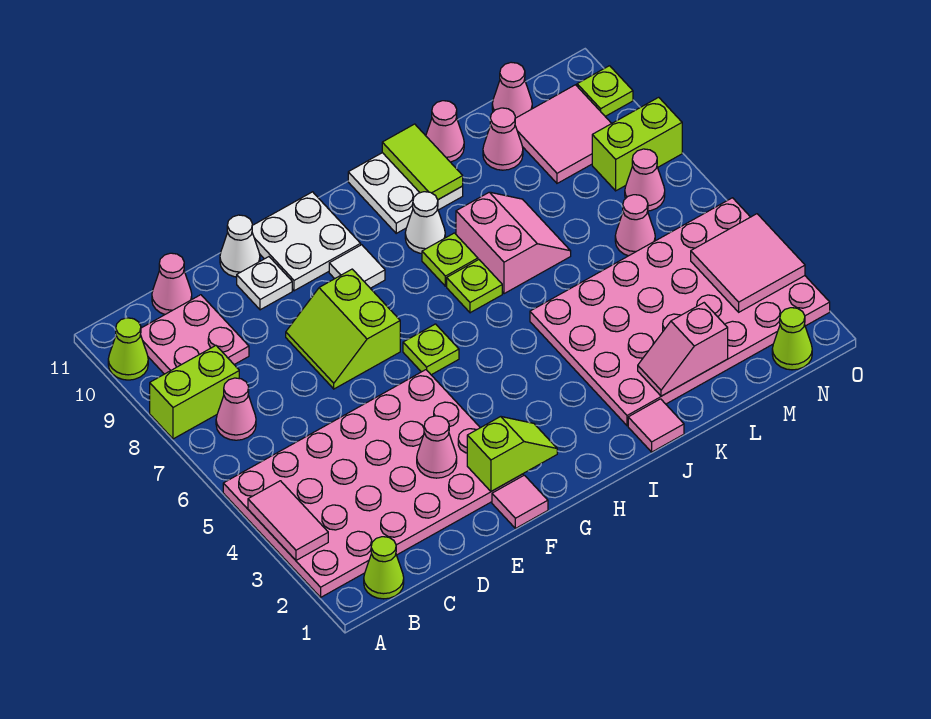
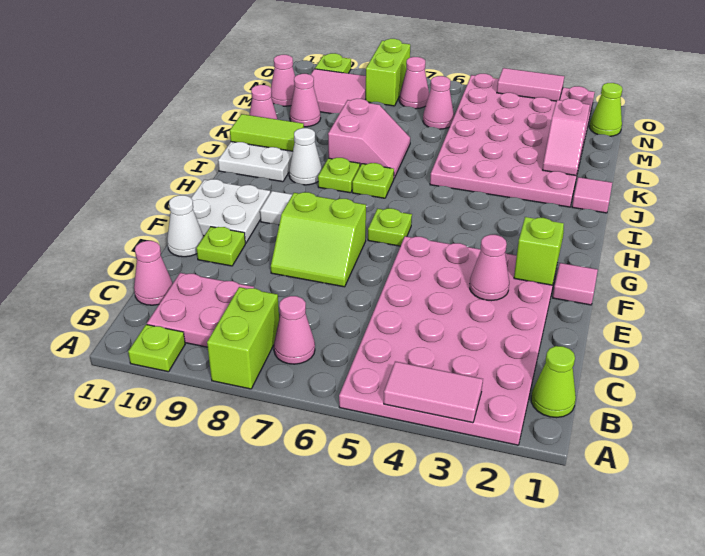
lime cone A10 level 1 -> lime plate A10 level 1
white plate E10 level 1 -> lime plate E10 level 1
pink slope J7:K8 level 1 top J -> pink slope J7:K8 level 1 top 8
pink tile N3:O4 level 2 -> pink tile O3:O4 level 2

